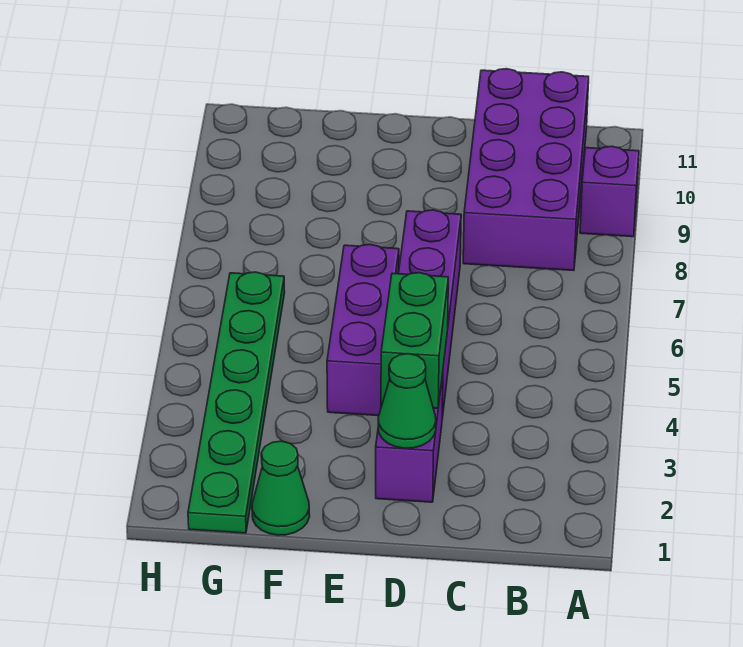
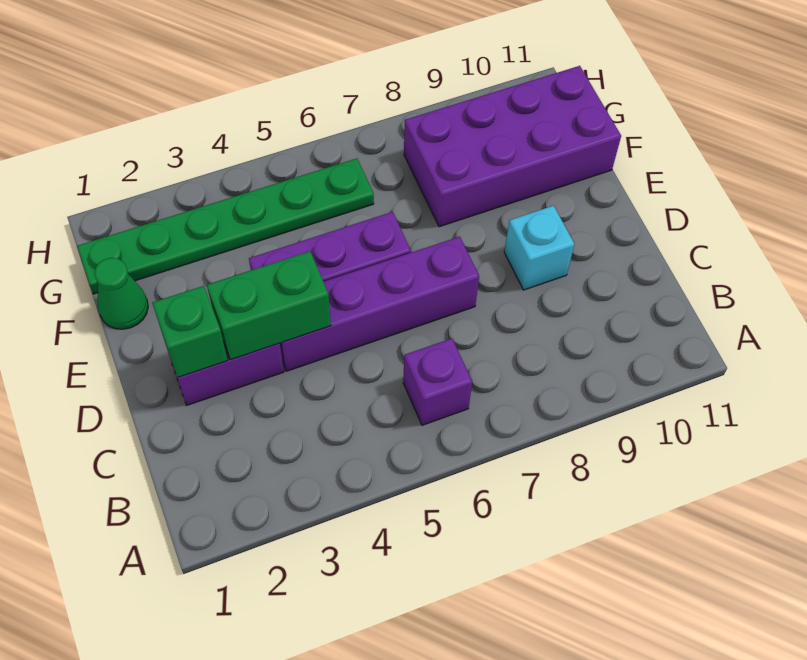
purple brick A9 level 1 -> purple brick B6 level 1
purple brick B8:C11 level 1 -> purple brick F8:G11 level 1
green cone D2 level 2 -> green brick D2 level 2
none -> cyan brick D9 level 1

